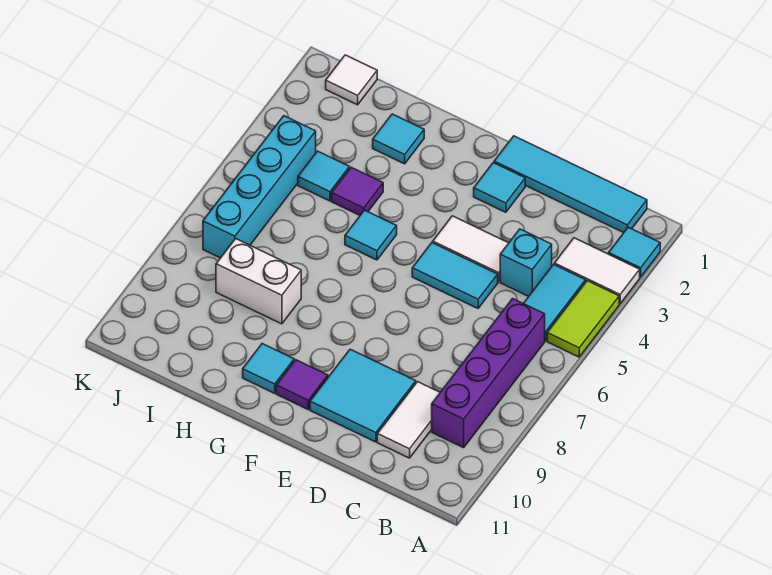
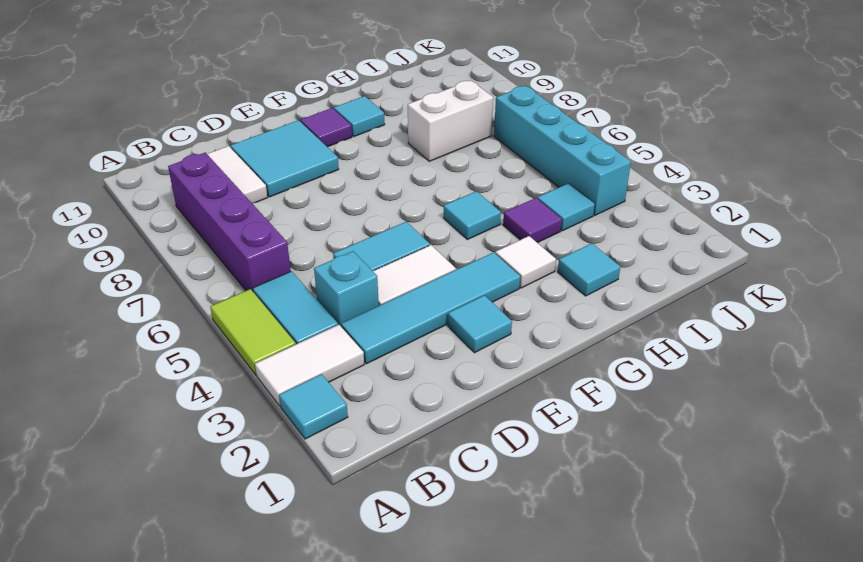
cyan tile B1:E1 level 1 -> cyan tile C3:F3 level 1
white tile J1 level 1 -> white tile G3 level 1

